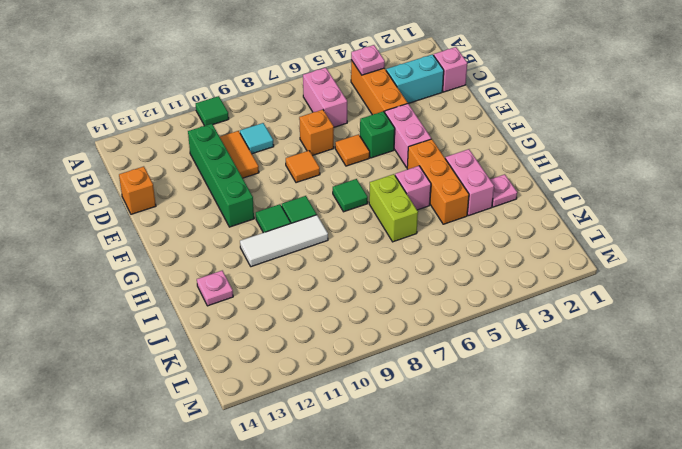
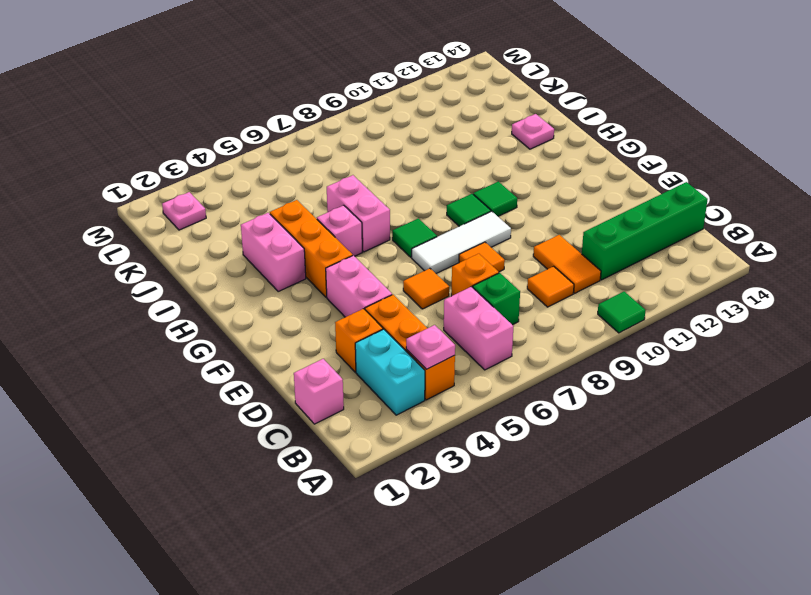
cyan brick C2:C3 level 1 -> cyan brick B3:C3 level 1
cyan tile C9 level 1 -> orange tile C9 level 1
green brick C11:F11 level 1 -> green brick C11:C14 level 1
orange brick D14 level 1 -> orange brick D3 level 1
green brick E5 level 1 -> green brick C7 level 1
lime brick H6:I6 level 1 -> pink brick H6:I6 level 1
white tile H9:H11 level 1 -> white tile F7:F9 level 1
pink plate I2 level 1 -> pink plate L2 level 1

